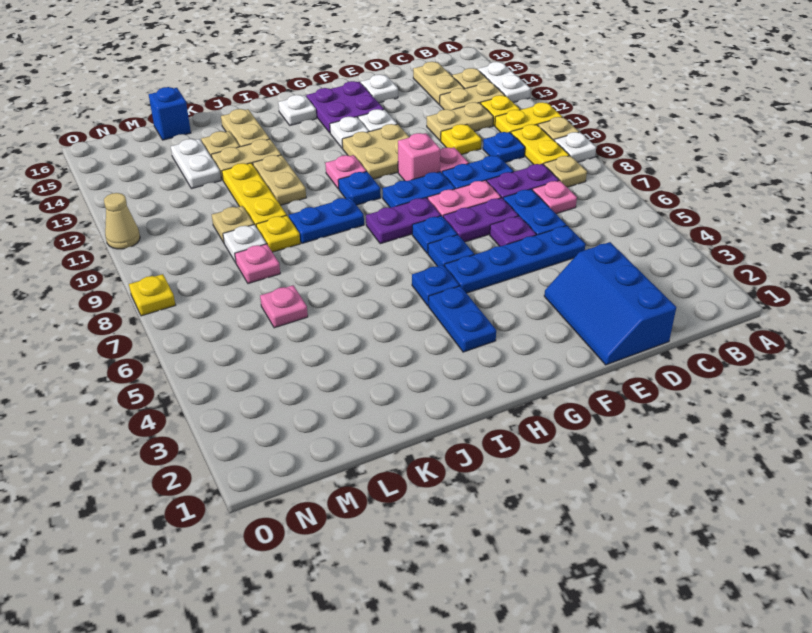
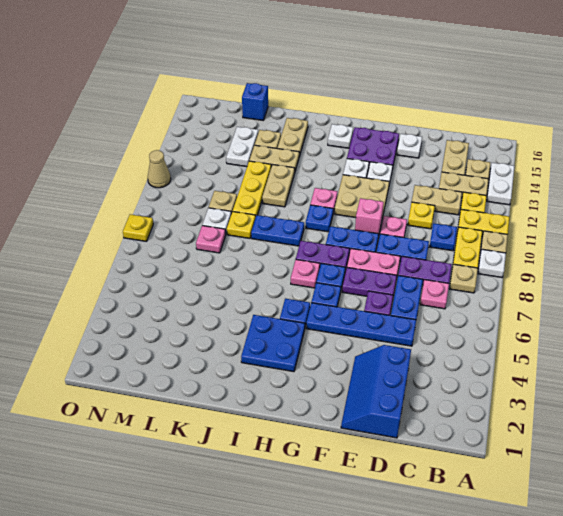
blue plate H3:H4 level 1 -> blue plate H3:I4 level 1
pink plate L6 level 1 -> pink plate H7 level 1

